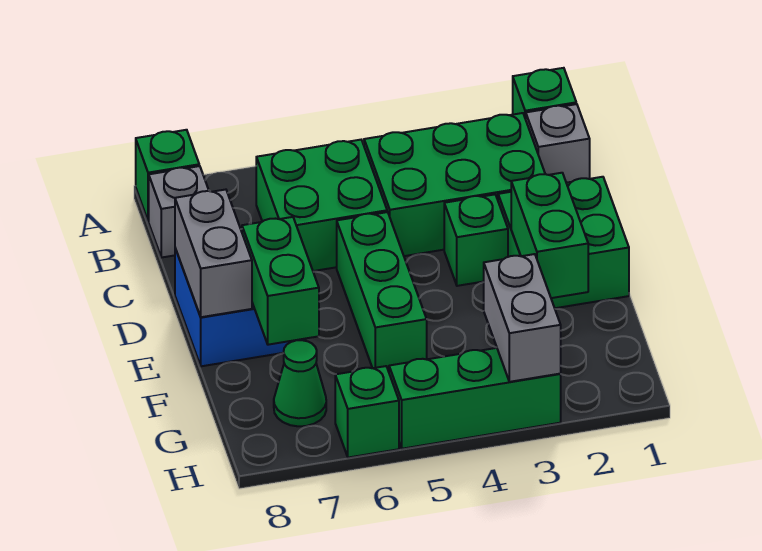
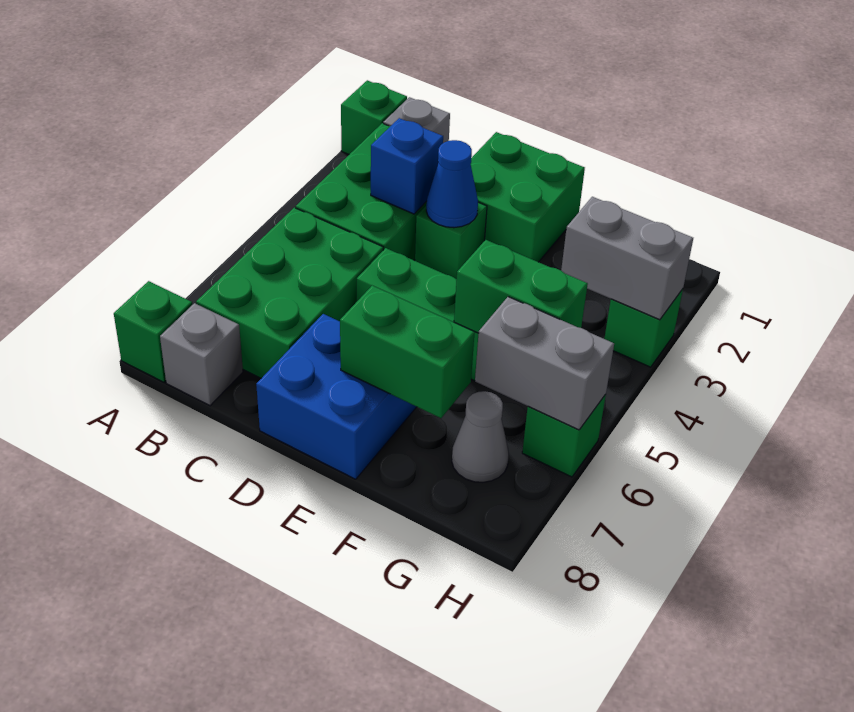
green brick B5:C6 level 1 -> green brick B5:C7 level 1
none -> blue brick C3 level 2
none -> blue cone D3 level 2
grey brick D8:E8 level 2 -> grey brick G6:H6 level 2
green brick E2:F2 level 2 -> green brick F5:G5 level 2
green cone G7 level 1 -> grey cone G7 level 1
green brick H3:H5 level 1 -> green brick H3 level 1

